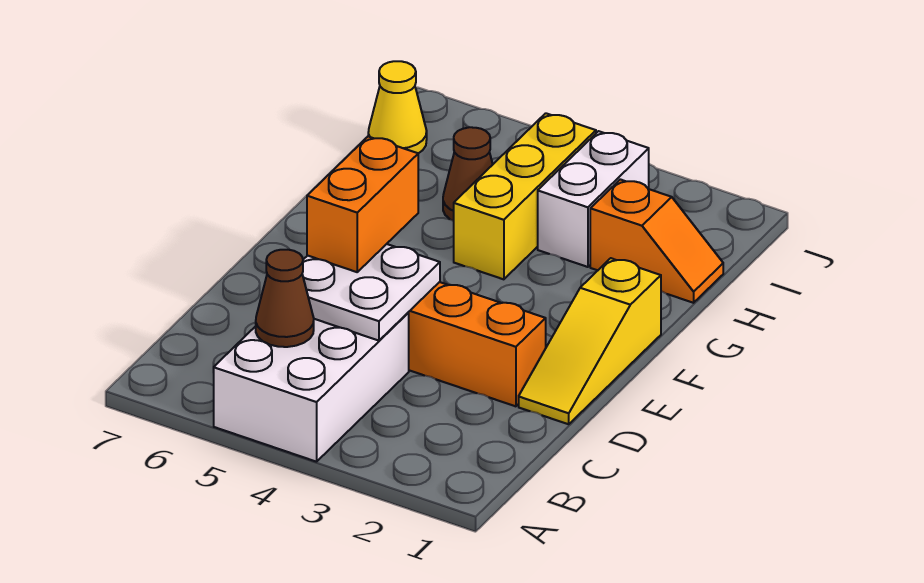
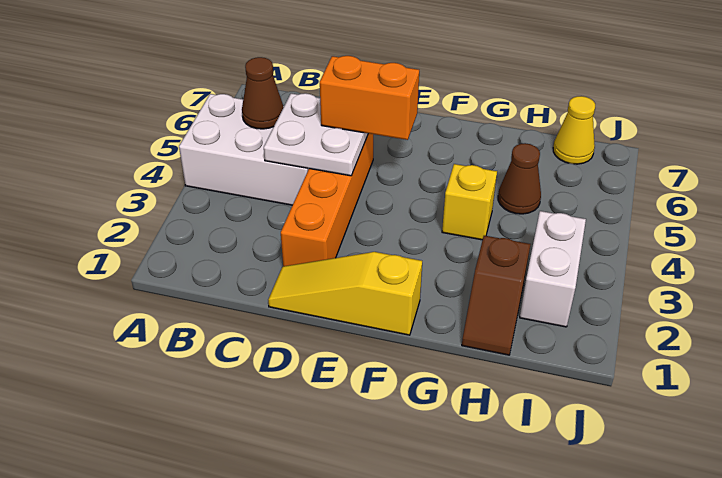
yellow brick G4:I4 level 1 -> yellow brick G4 level 1
orange slope H1:H2 level 1 top 2 -> brown slope H1:H2 level 1 top 2
white brick H3:I3 level 1 -> white brick I2:I3 level 1

